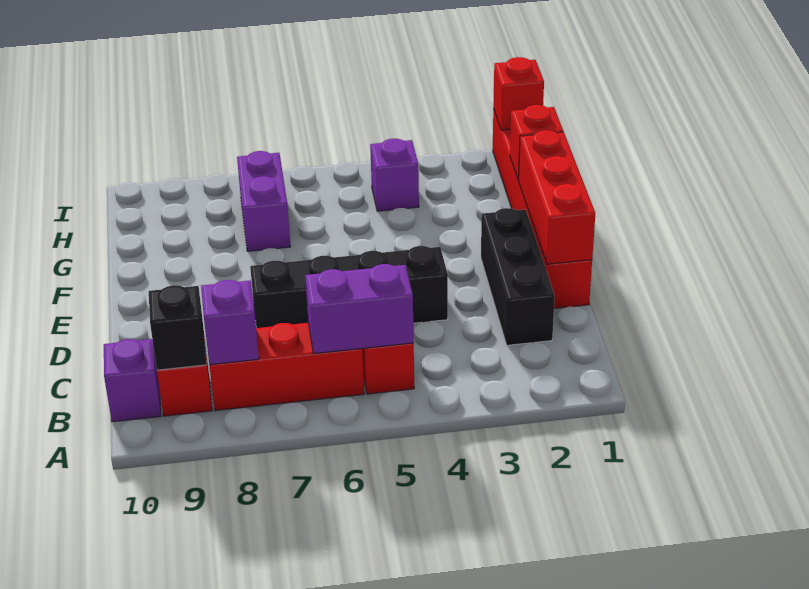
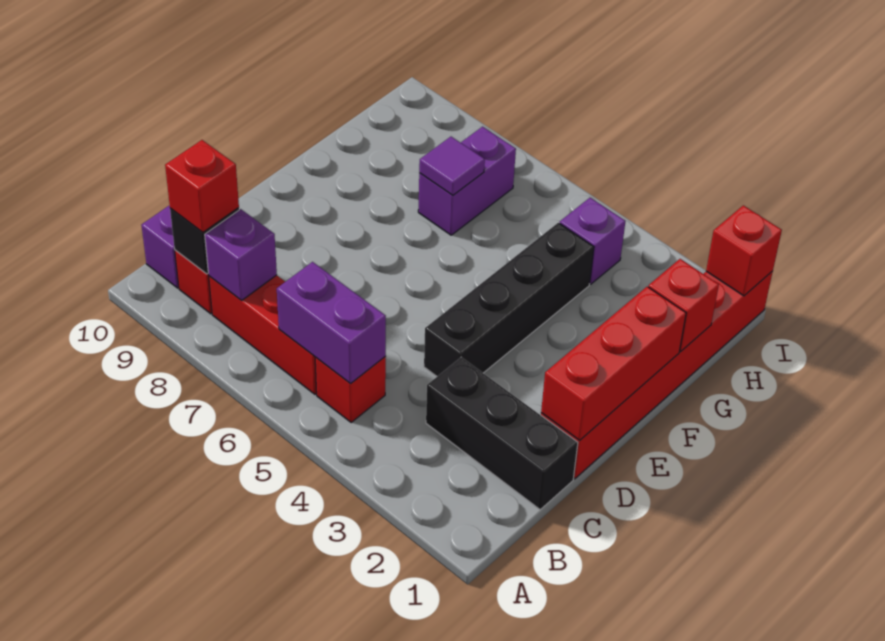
none -> red brick B9 level 3
black brick C2:E2 level 1 -> black brick C1:C3 level 1
black brick D4:D7 level 1 -> black brick D4:G4 level 1
none -> purple tile G7 level 2

